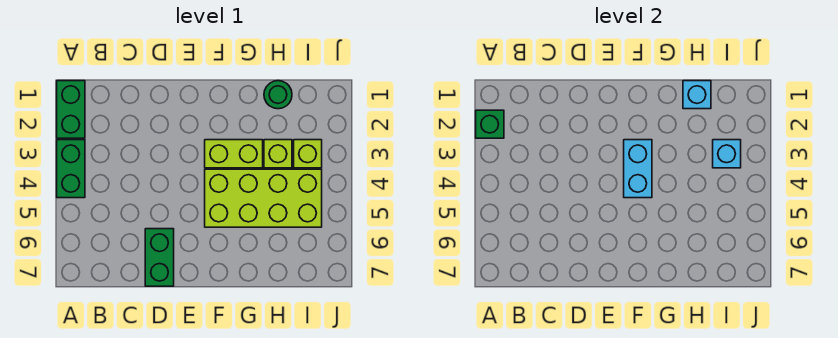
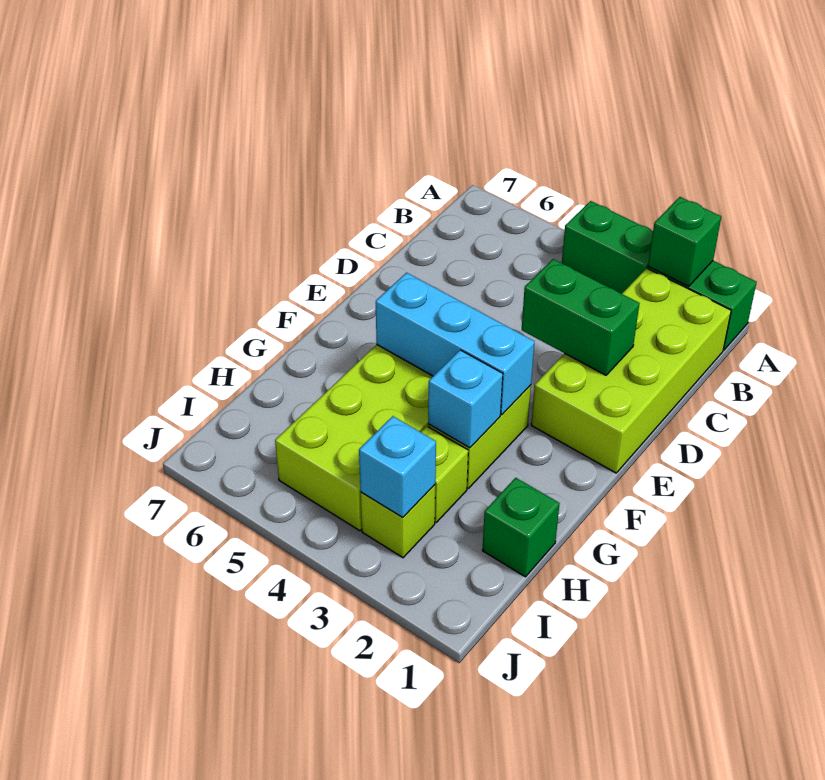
none -> lime brick B1:E2 level 1
green brick D6:D7 level 1 -> green brick D2:D3 level 2
cyan brick F3:F4 level 2 -> cyan brick F3:F5 level 2
green round brick H1 level 1 -> green brick H1 level 1
cyan brick H1 level 2 -> cyan brick G3 level 2

